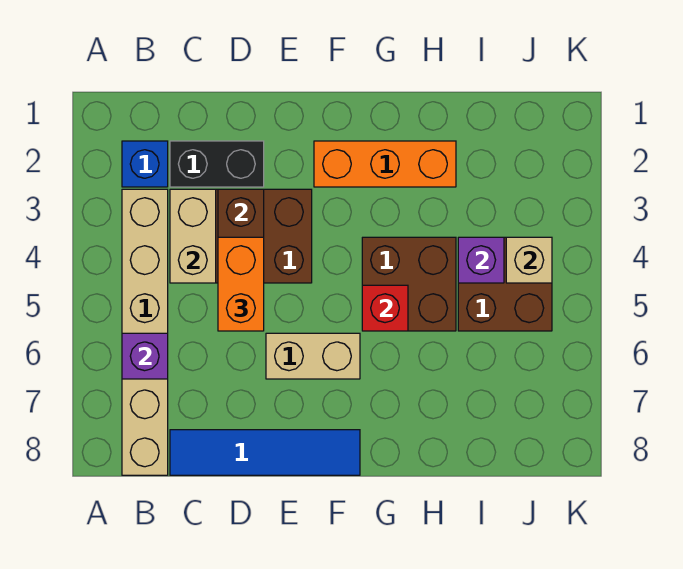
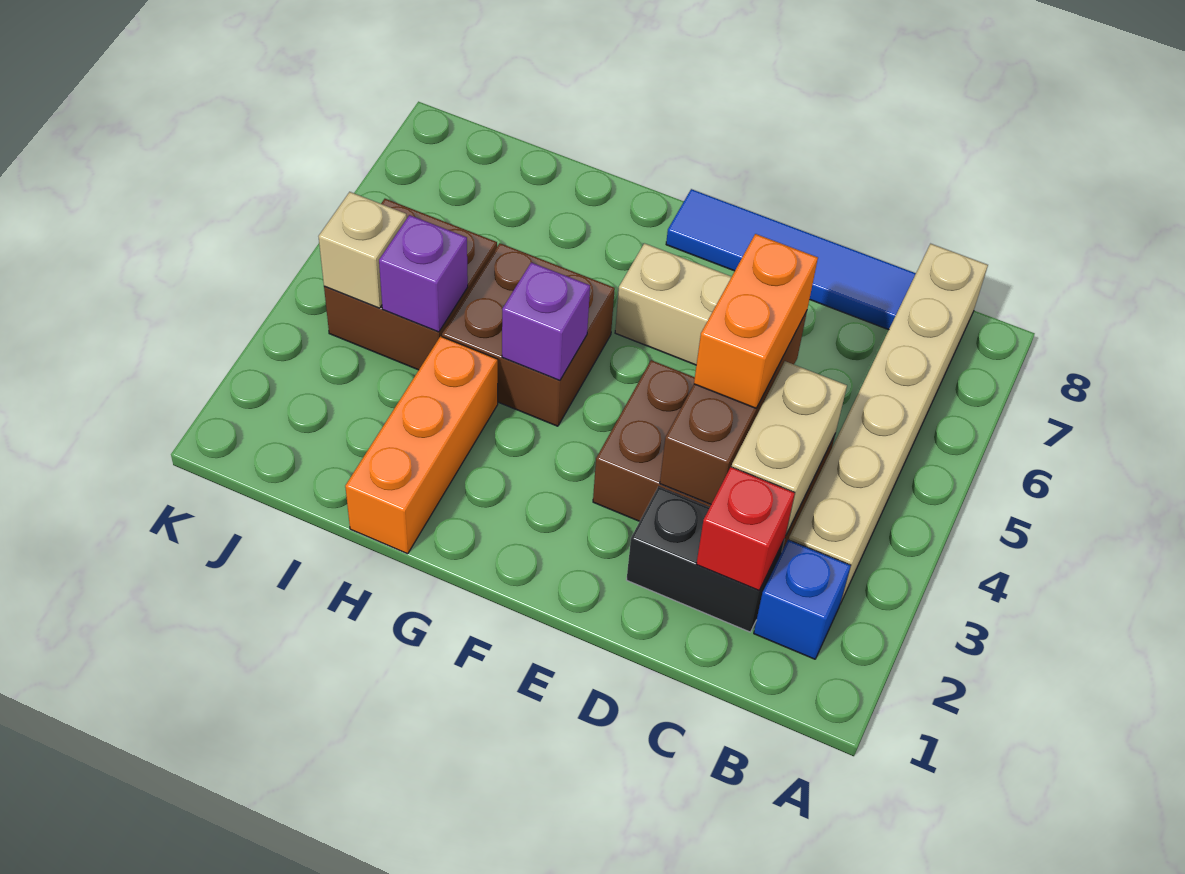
purple brick B6 level 2 -> purple brick G4 level 2
orange brick F2:H2 level 1 -> orange brick H1:H3 level 1
red brick G5 level 2 -> red brick C2 level 2

